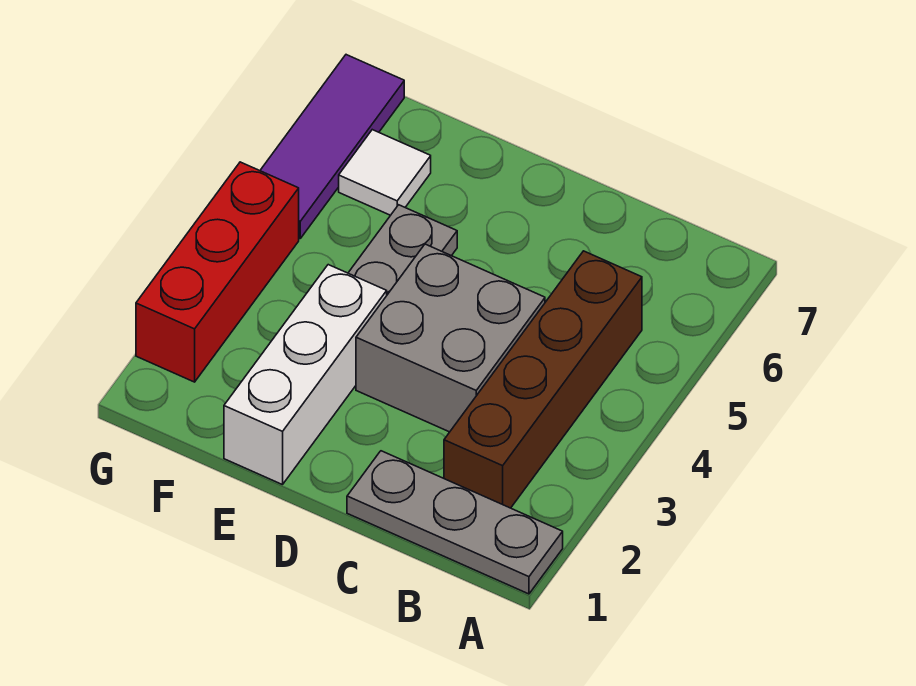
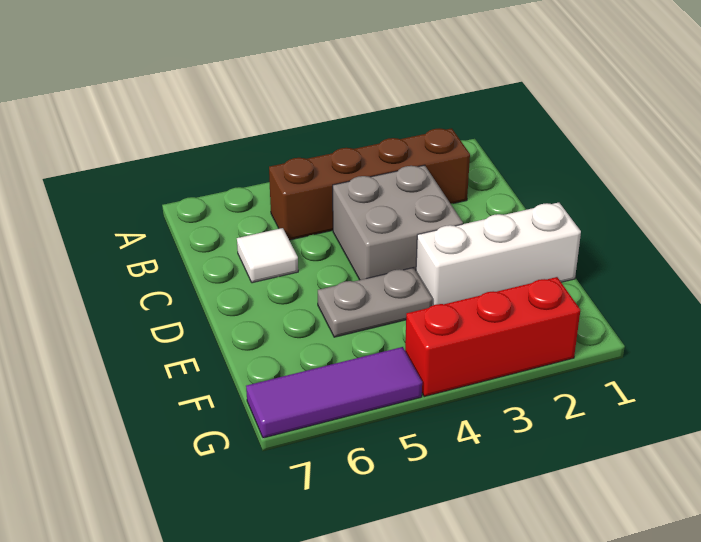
grey plate A1:C1 level 1 -> none
white tile F6 level 1 -> white tile C6 level 1

